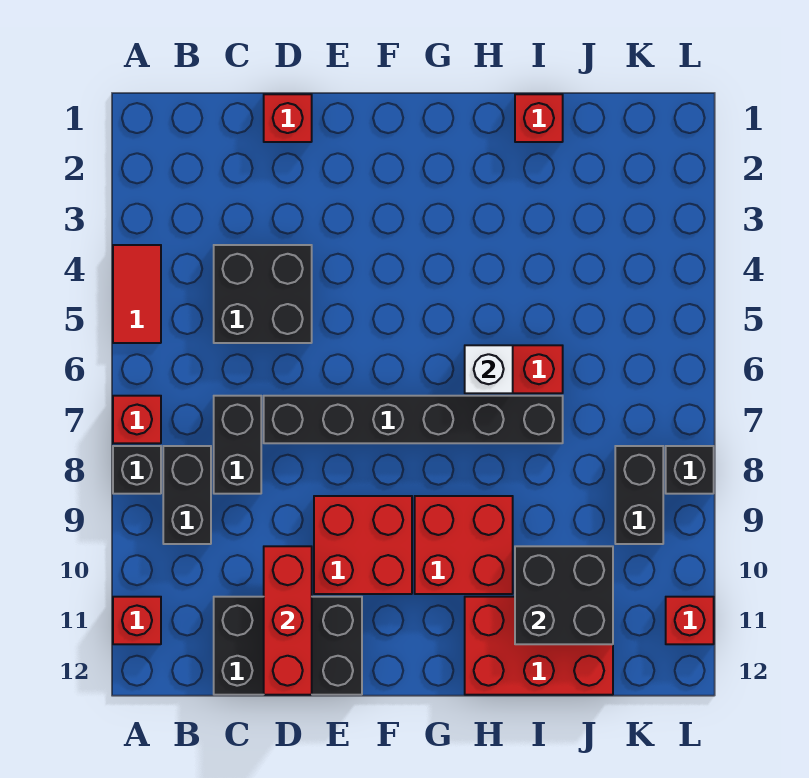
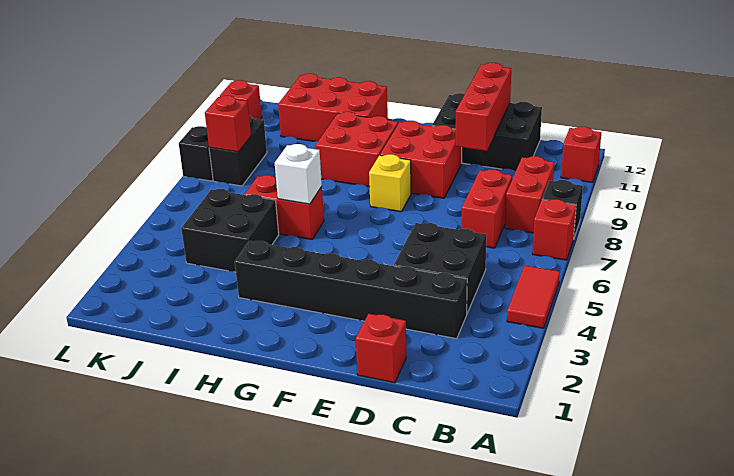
black brick B8:B9 level 1 -> red brick B8:B9 level 1
black brick C7:C8 level 1 -> red brick C7:C8 level 1
black brick D7:I7 level 1 -> black brick C3:H3 level 1
none -> yellow brick F8 level 1
red brick I1 level 1 -> red brick K8 level 2
black brick I10:J11 level 2 -> black brick I4:J5 level 1

